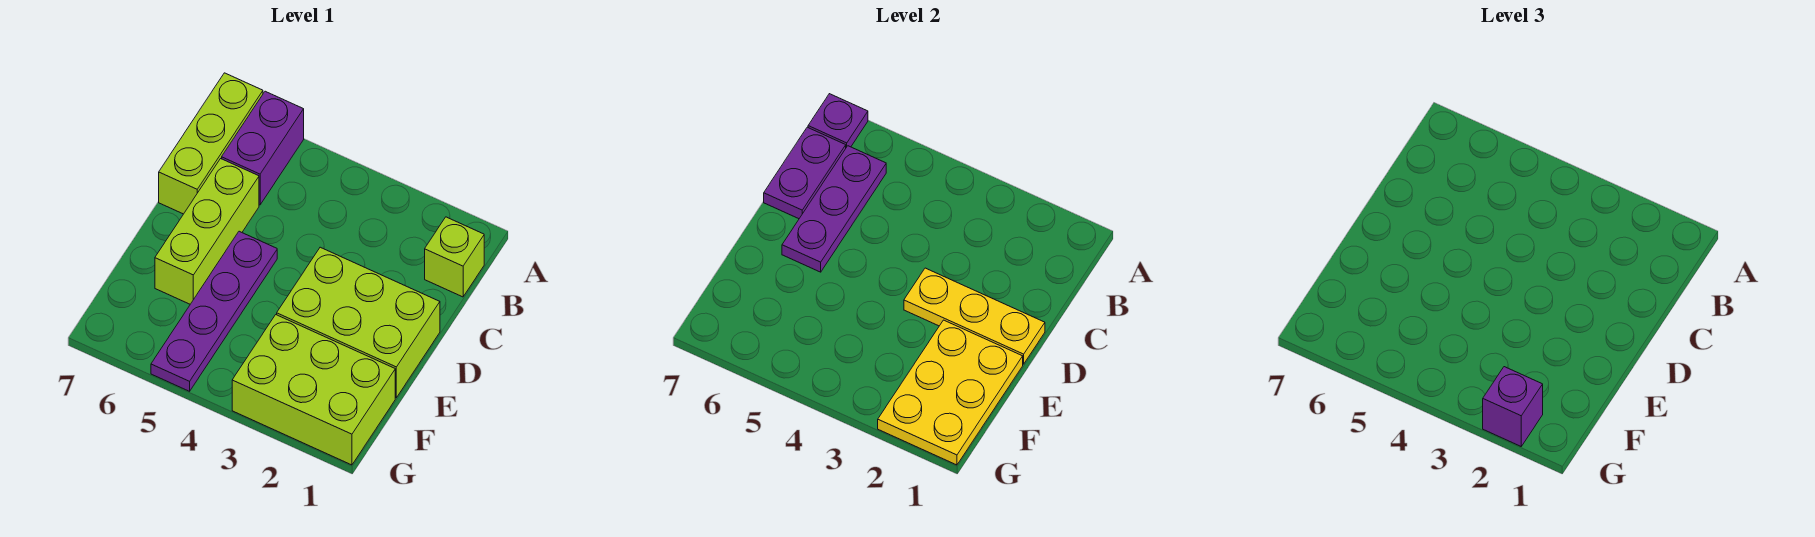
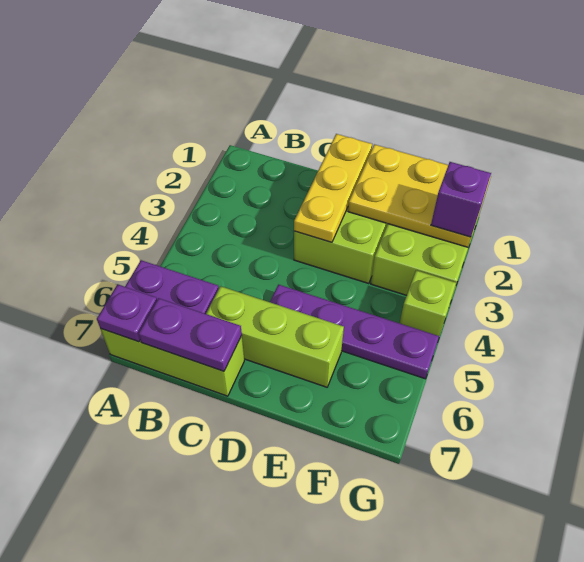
lime brick B1 level 1 -> lime brick G4 level 1
purple plate B6:D6 level 2 -> none

